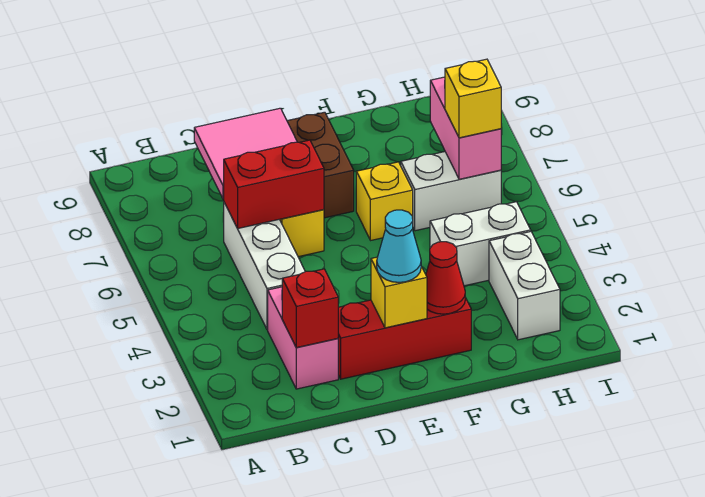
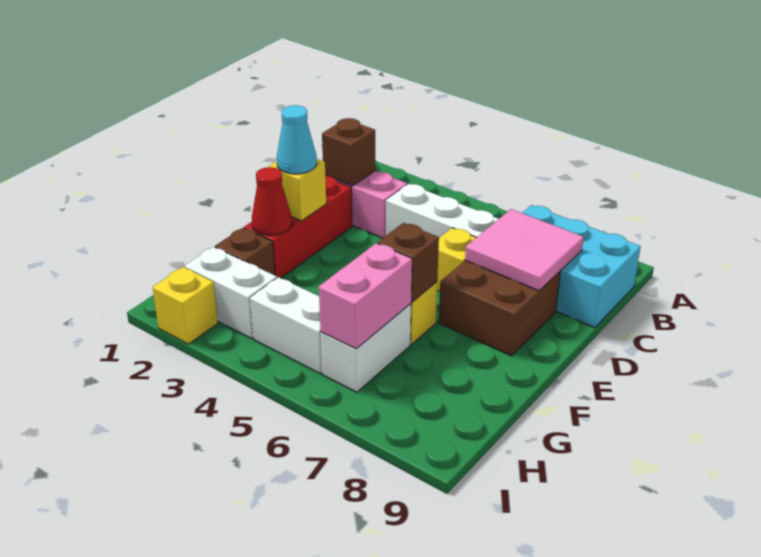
none -> cyan brick B7:C9 level 1
red brick C2 level 2 -> brown brick C2 level 2
red brick C6:D6 level 2 -> none
none -> brown brick F6 level 2
none -> brown brick G2 level 1
white brick G4:H4 level 1 -> white brick H4:H5 level 1
pink brick H6:H7 level 2 -> pink brick G6:H6 level 2
yellow brick H6 level 3 -> yellow brick I2 level 1

